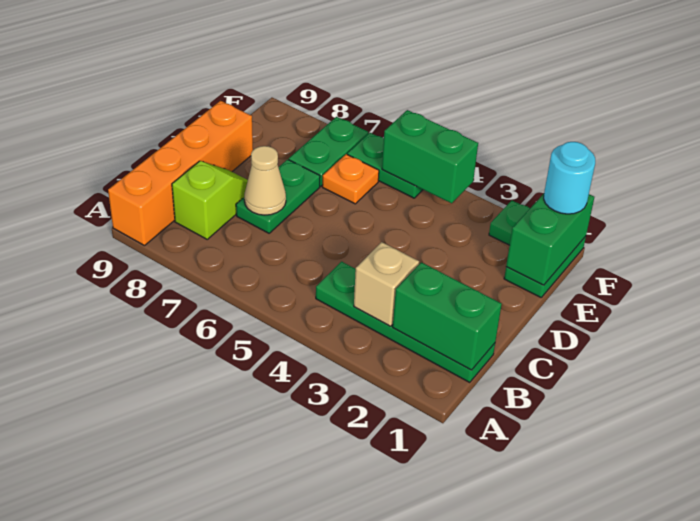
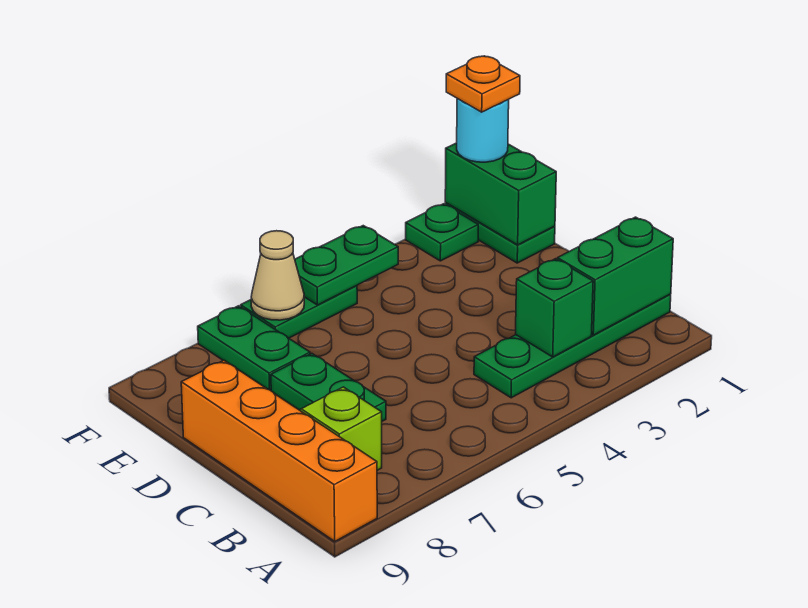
tan brick B3 level 2 -> green brick B3 level 2
tan cone C7 level 2 -> tan cone F6 level 2
orange plate E6 level 1 -> orange plate F1 level 4
green brick F4:F5 level 2 -> green plate F4:F5 level 2

